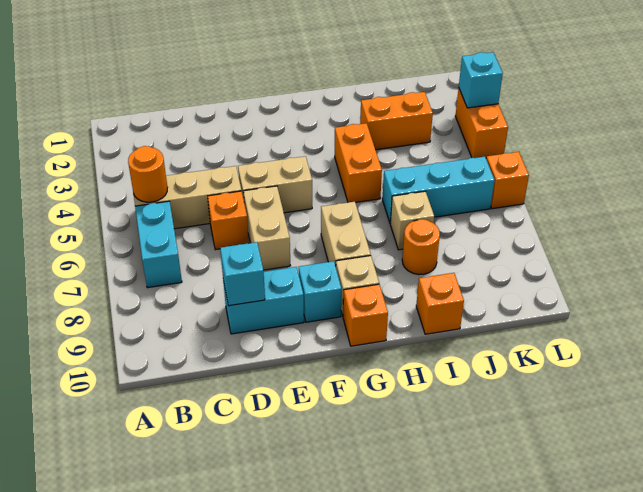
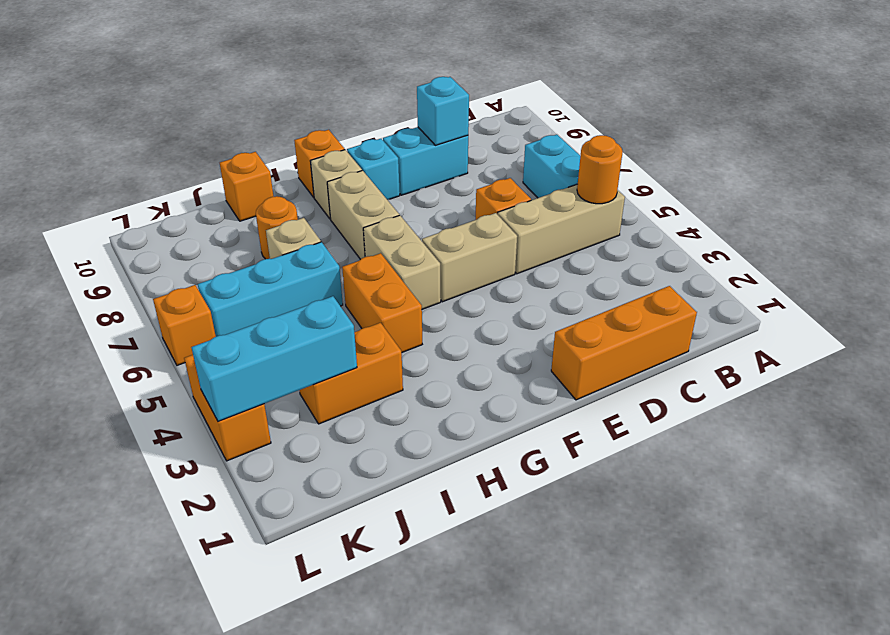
none -> orange brick C1:E1 level 1
tan brick E6:E7 level 1 -> tan brick G5:G6 level 1
cyan brick L3 level 2 -> cyan brick J3:L3 level 2

